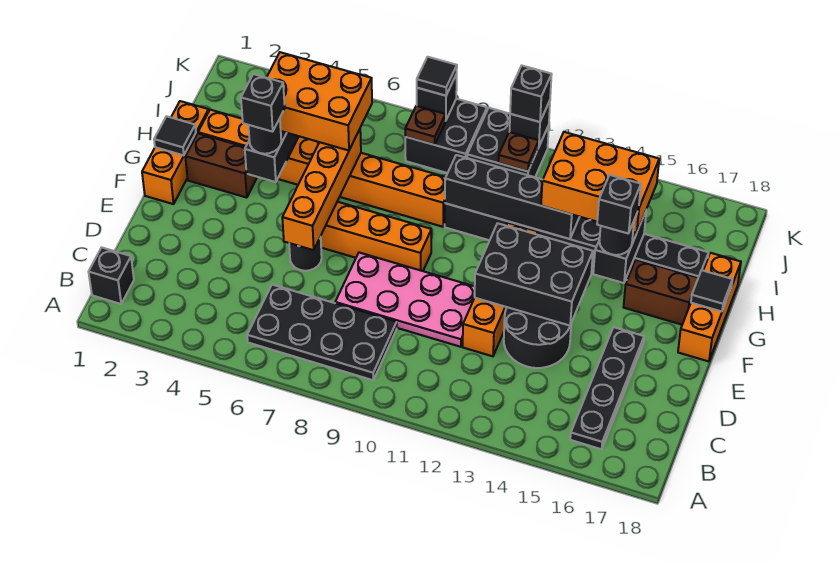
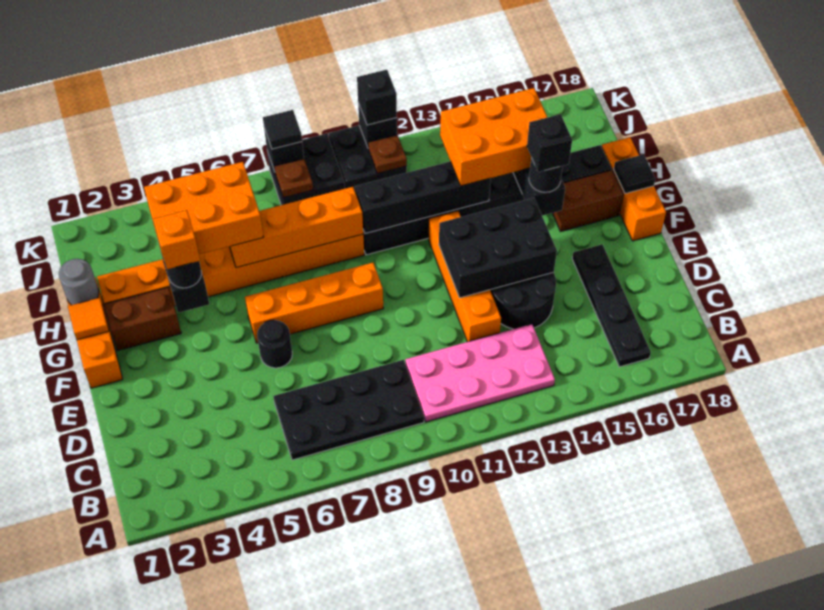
black brick B1 level 1 -> none
pink plate D8:E11 level 1 -> pink plate B10:C13 level 1
orange brick E6:H6 level 2 -> orange brick H6:H9 level 2
black tile G1 level 2 -> orange tile G1 level 2
black brick G4 level 4 -> orange brick G4 level 4
none -> grey round brick H1 level 2

